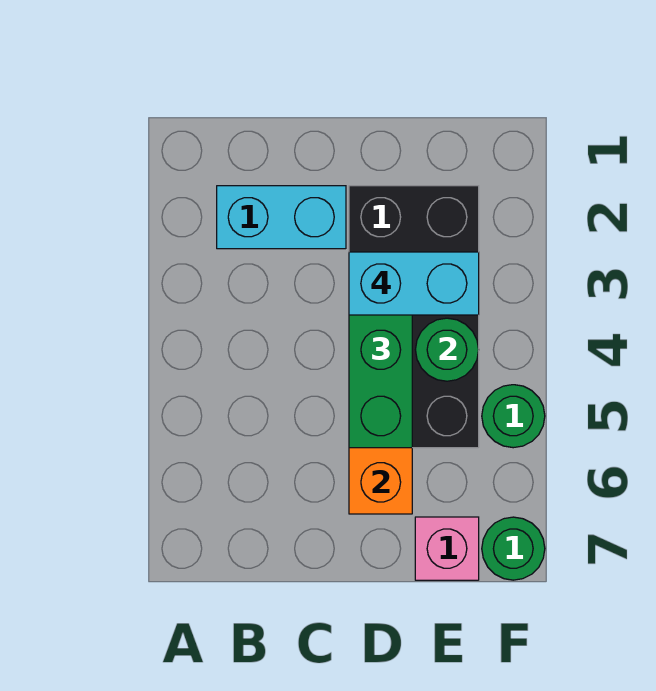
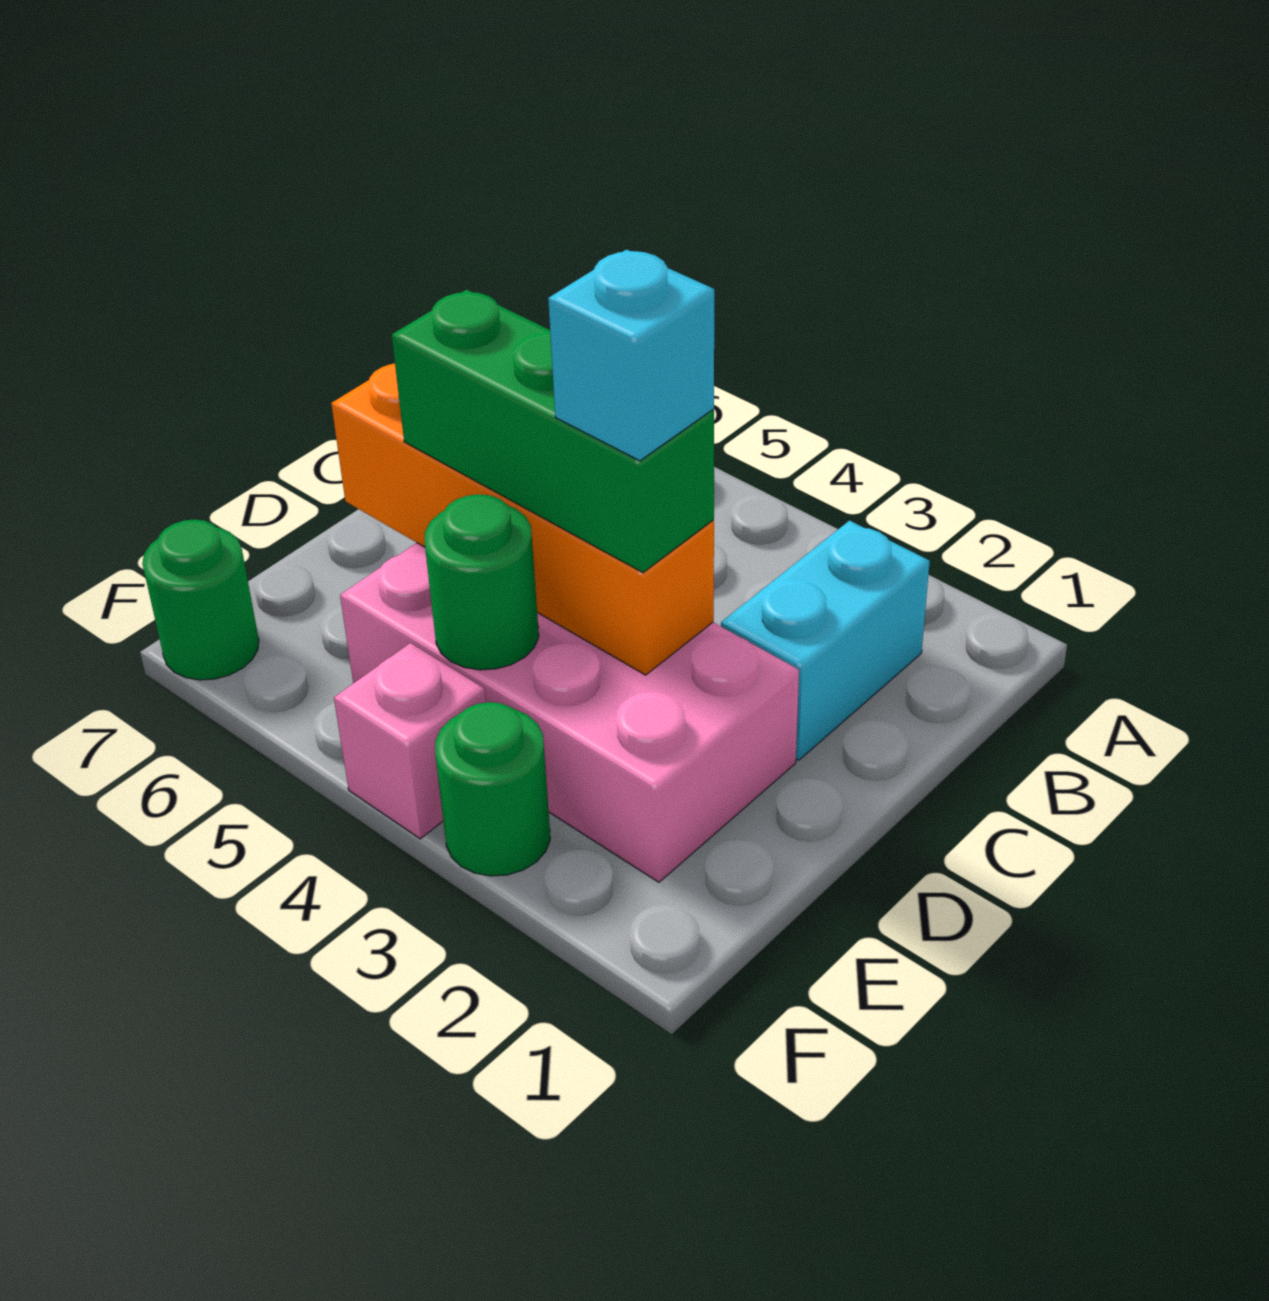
black brick D2:E5 level 1 -> pink brick D2:E5 level 1
cyan brick D3:E3 level 4 -> cyan brick D3 level 4
pink brick E7 level 1 -> pink brick F4 level 1
green round brick F5 level 1 -> green round brick F3 level 1

